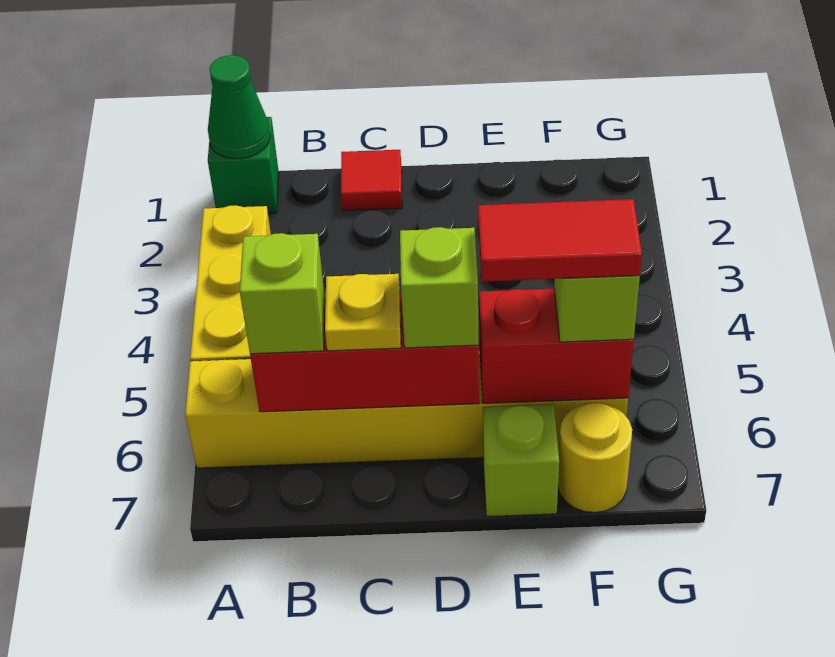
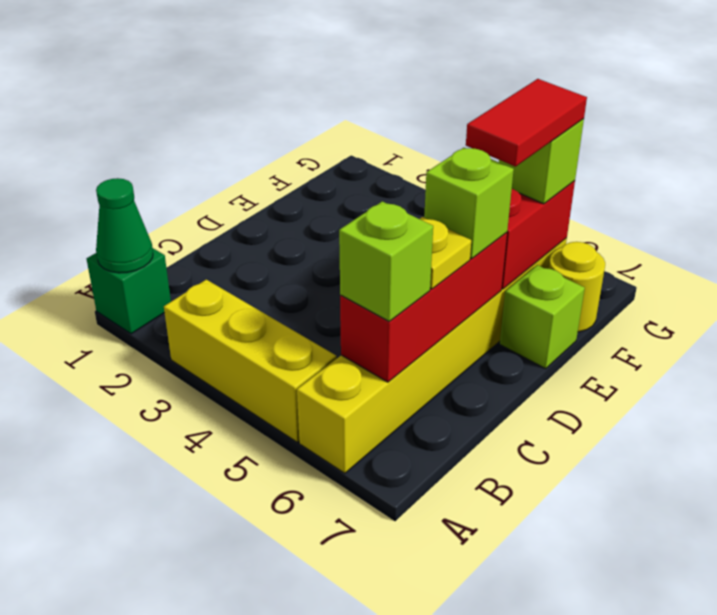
red tile C1 level 1 -> none

